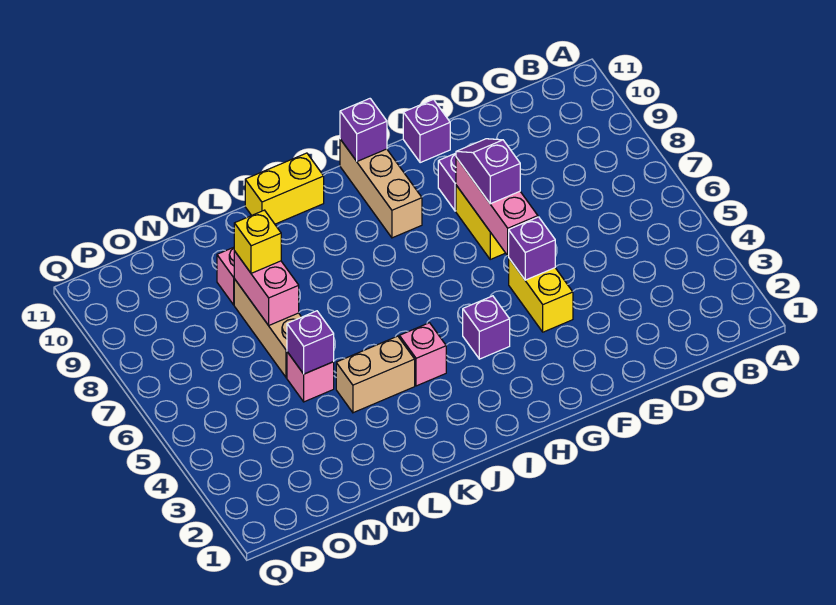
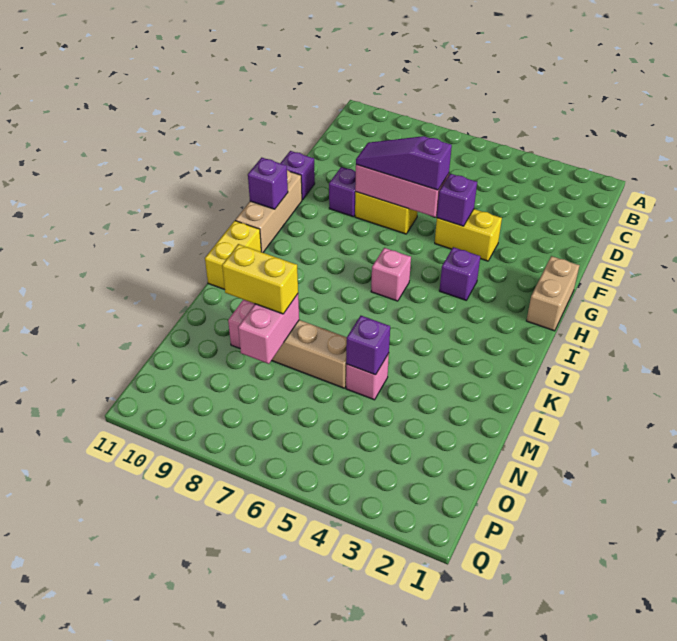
purple slope F7:F8 level 3 top 7 -> purple slope F6:F8 level 3 top 6
tan brick H9:H11 level 1 -> tan brick G11:I11 level 1
pink brick J4 level 1 -> pink brick I6 level 1
tan brick K4:L4 level 1 -> tan brick G1:H1 level 1
pink brick M7:M8 level 2 -> pink brick M8:N8 level 2
yellow brick M8 level 3 -> yellow brick M8:M9 level 3

